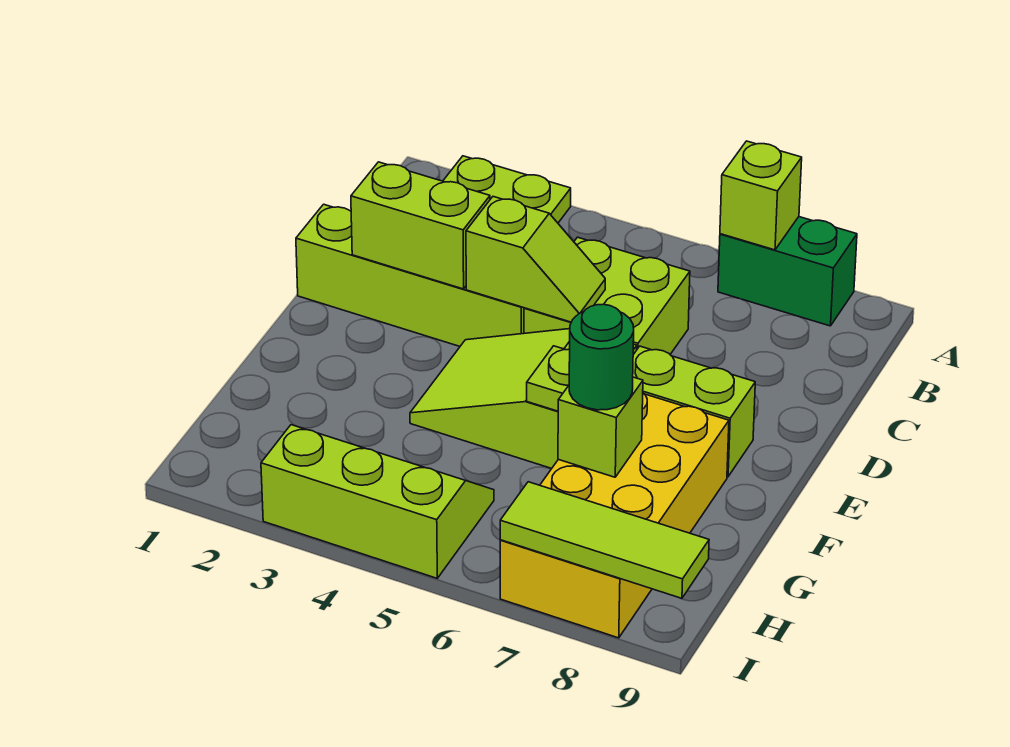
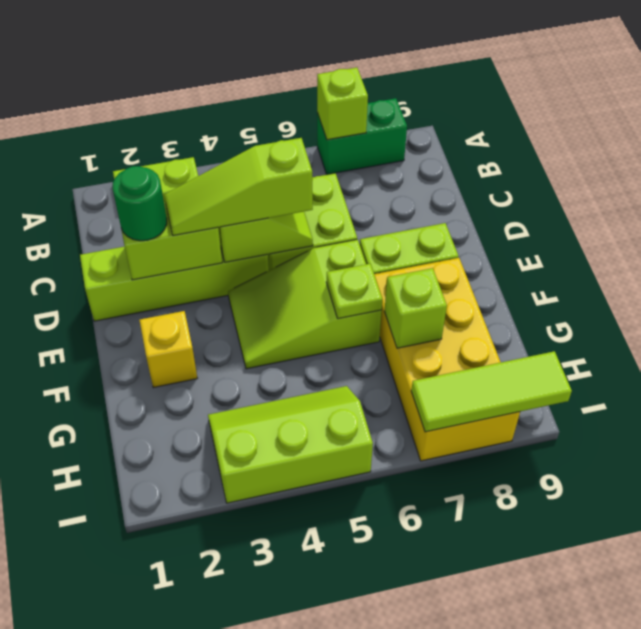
none -> lime slope D3:D5 level 3 top 5
none -> yellow brick F2 level 1
green round brick G7 level 3 -> green round brick D2 level 3

